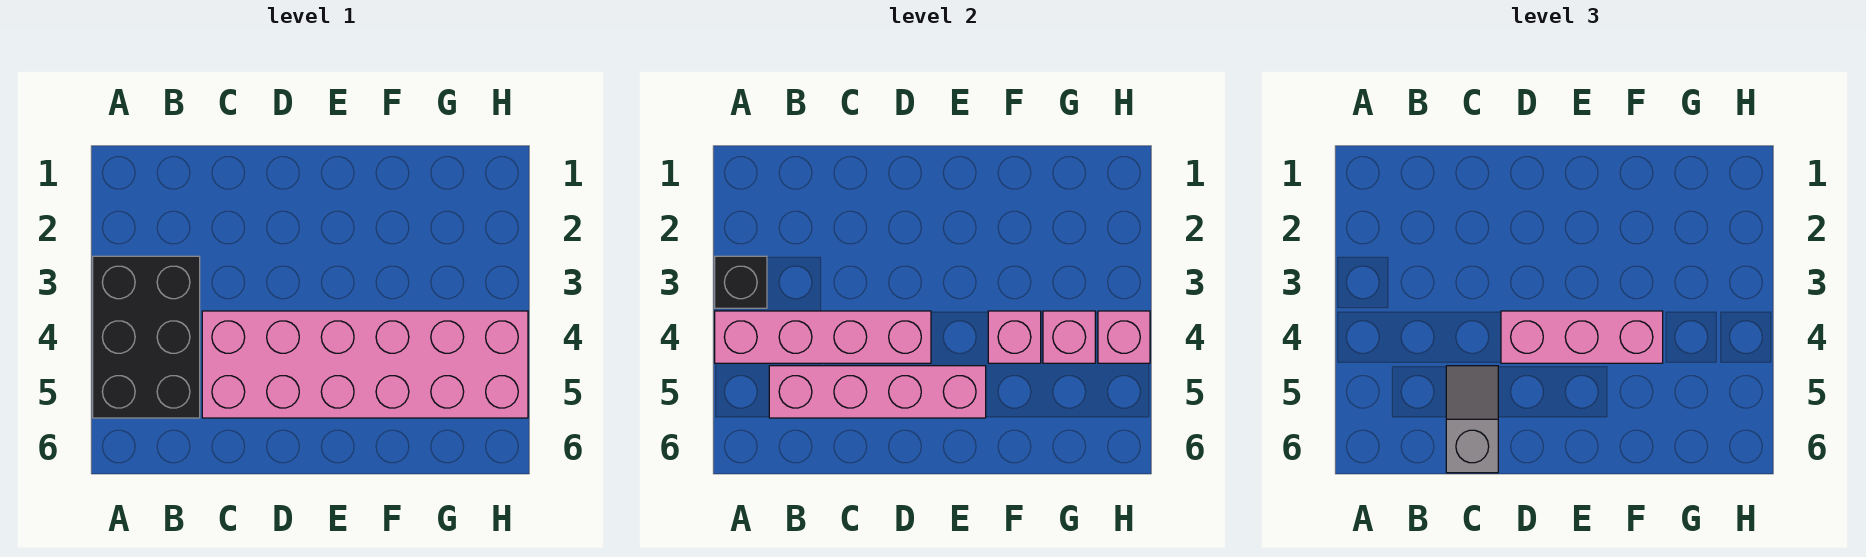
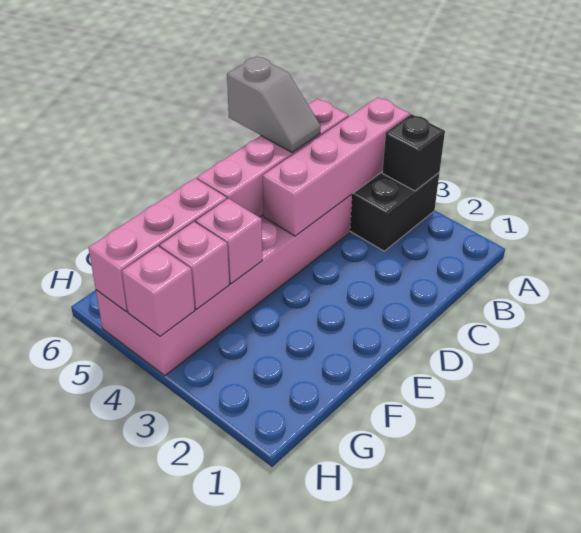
pink brick D4:F4 level 3 -> pink brick F5:H5 level 2

